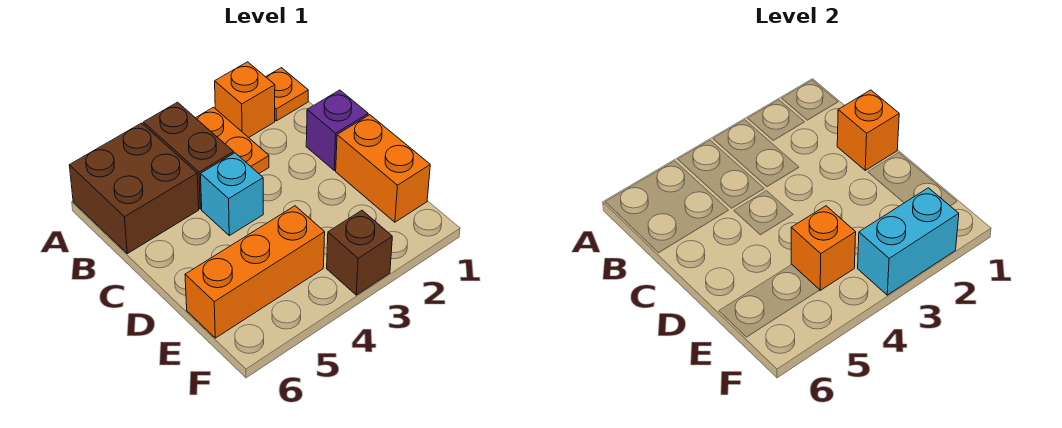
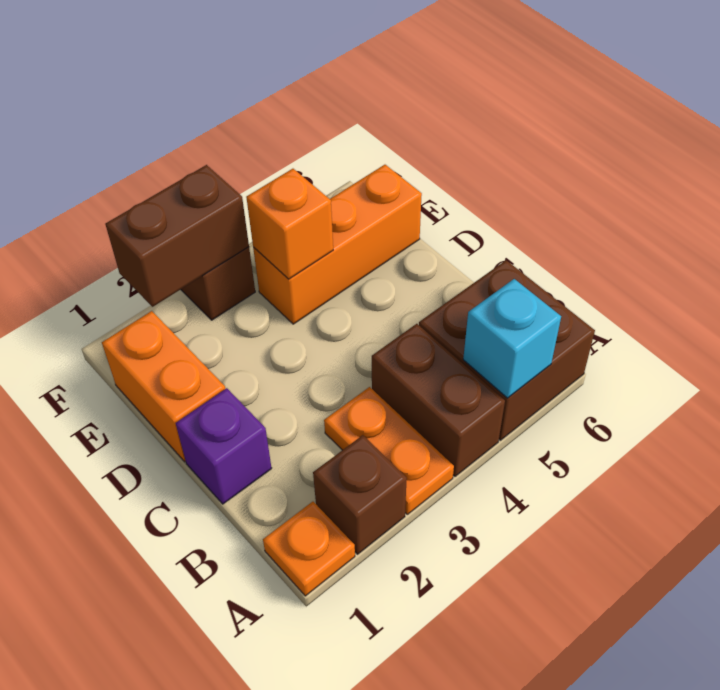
orange brick A2 level 1 -> brown brick A2 level 1
orange brick C1 level 2 -> none
cyan brick C4 level 1 -> cyan brick A5 level 2
cyan brick F2:F3 level 2 -> brown brick F2:F3 level 2

